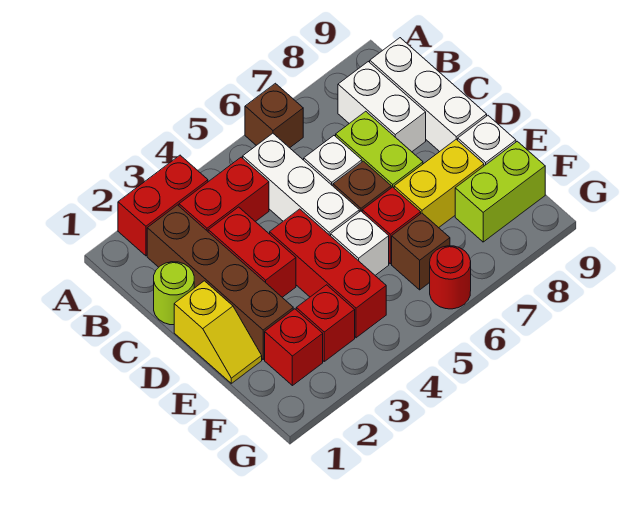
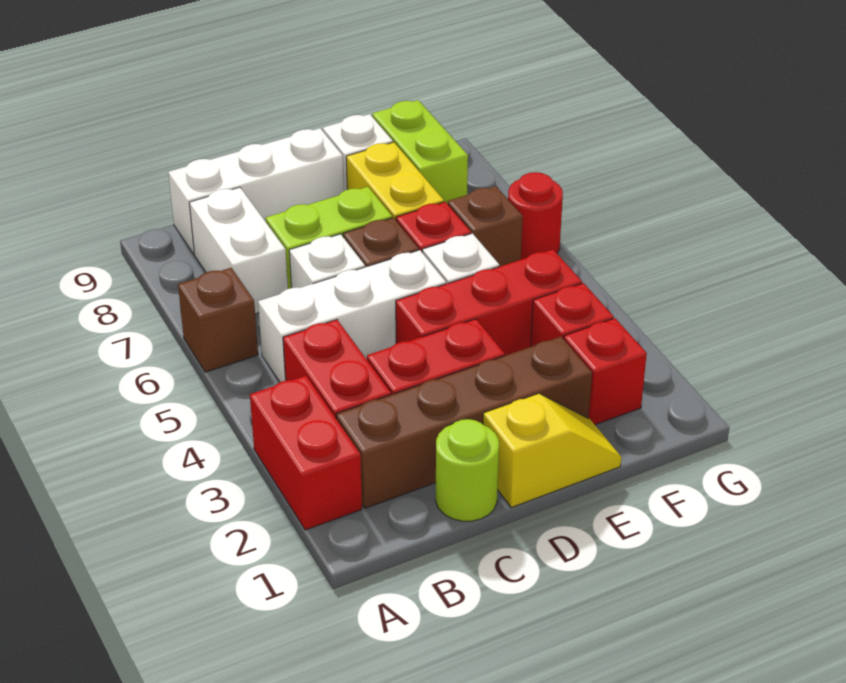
white brick B8:C8 level 1 -> white brick B7:B8 level 1

